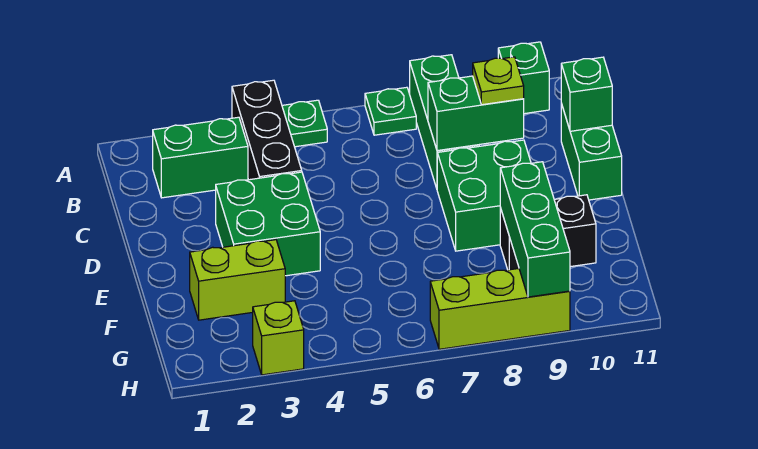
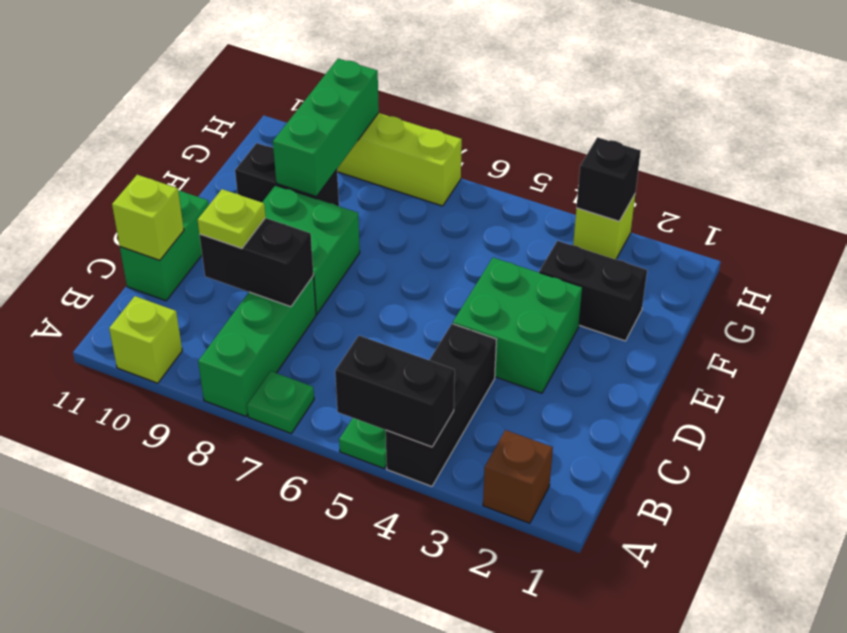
none -> brown brick A2 level 1
none -> black brick A4:A5 level 2
green brick A10 level 1 -> lime brick A10 level 1
green brick B2:B3 level 1 -> none
green brick C8:C9 level 2 -> black brick C8:C9 level 2
green brick C11 level 2 -> lime brick C11 level 2
lime brick F2:F3 level 1 -> black brick F2:F3 level 1
none -> black brick H3 level 2

